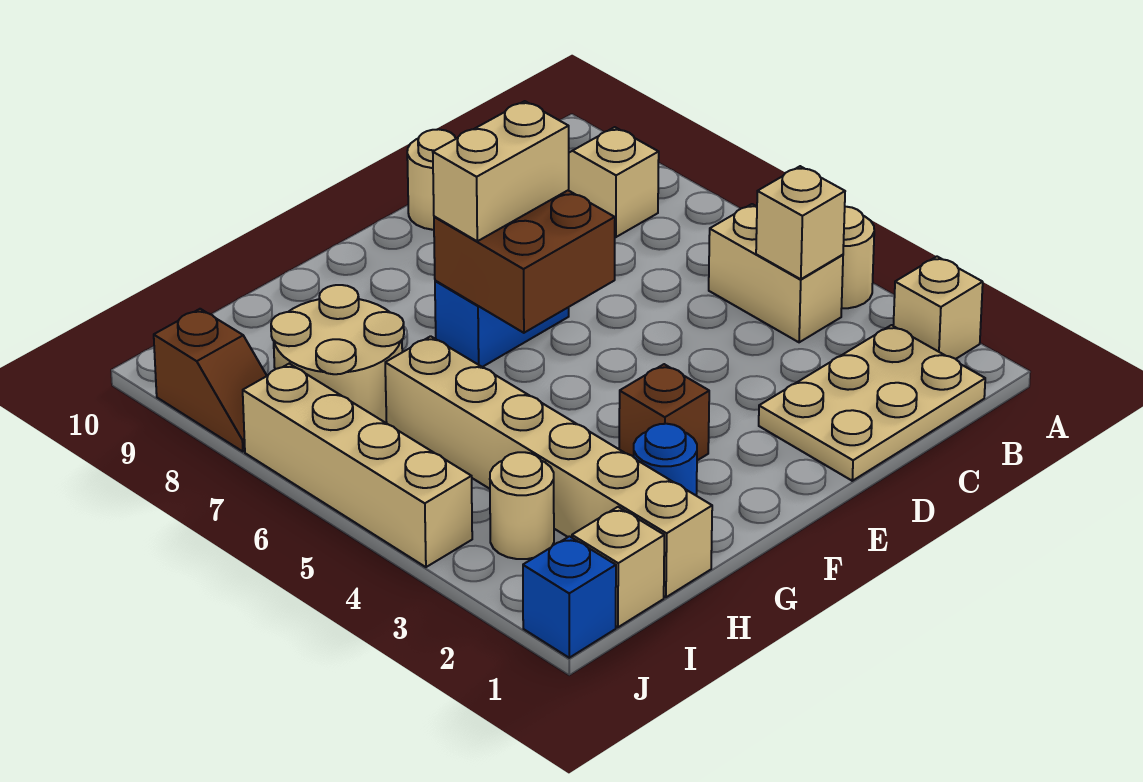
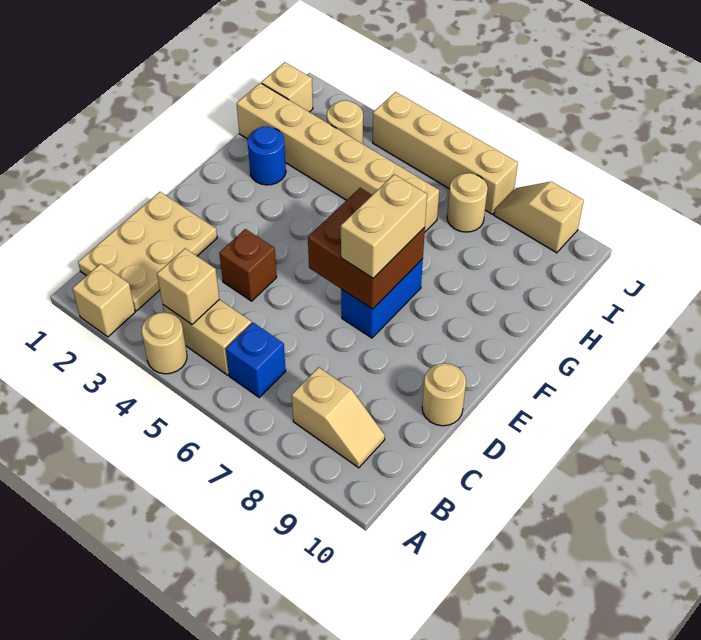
brown brick F3 level 1 -> brown brick D4 level 1
tan round brick H7:I8 level 1 -> tan round brick I7 level 1
blue brick J1 level 1 -> blue brick B6 level 1
brown slope J8:J9 level 1 top 9 -> tan slope J8:J9 level 1 top 9

